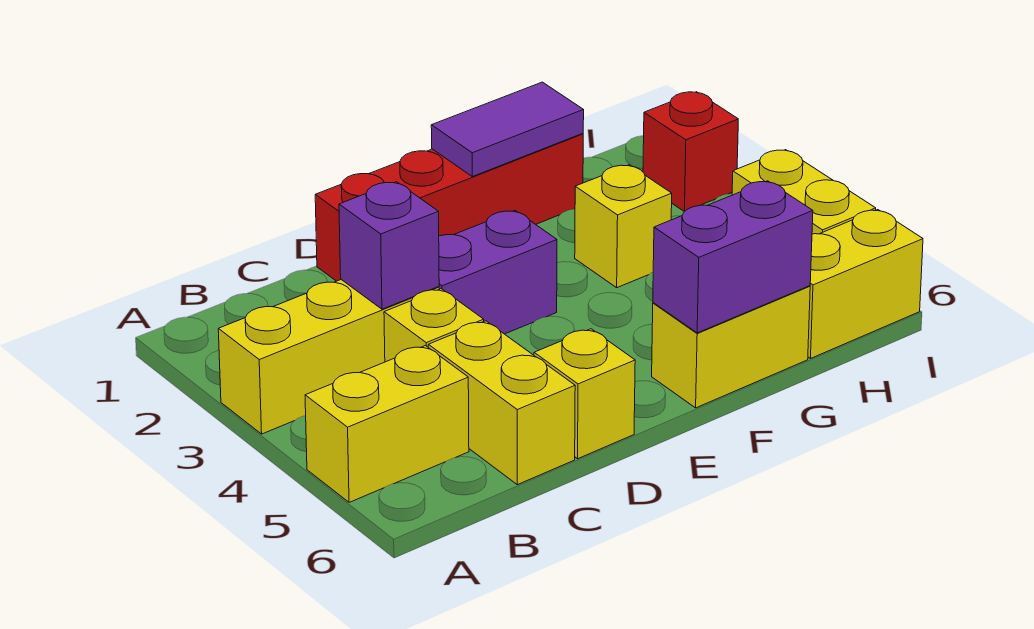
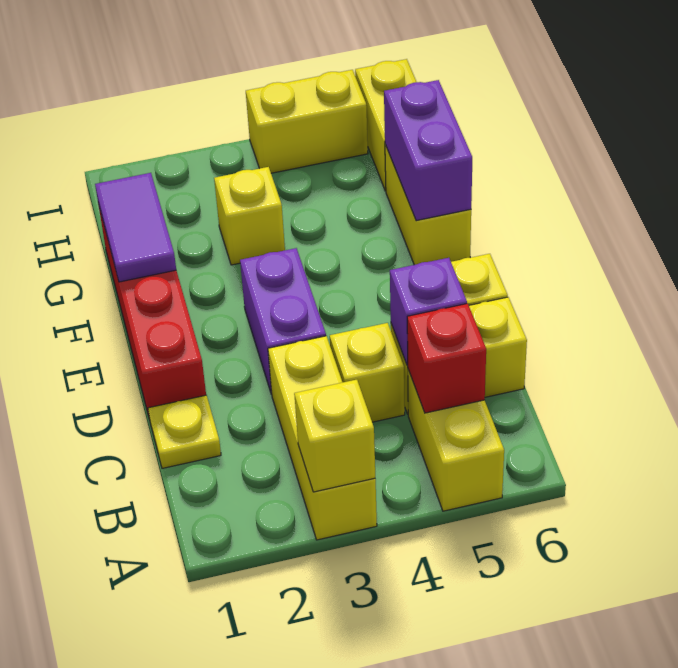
none -> yellow brick A3 level 2
none -> yellow plate C1 level 1
purple brick C3 level 2 -> purple brick C5 level 2
red brick I2 level 1 -> red brick B5 level 2

